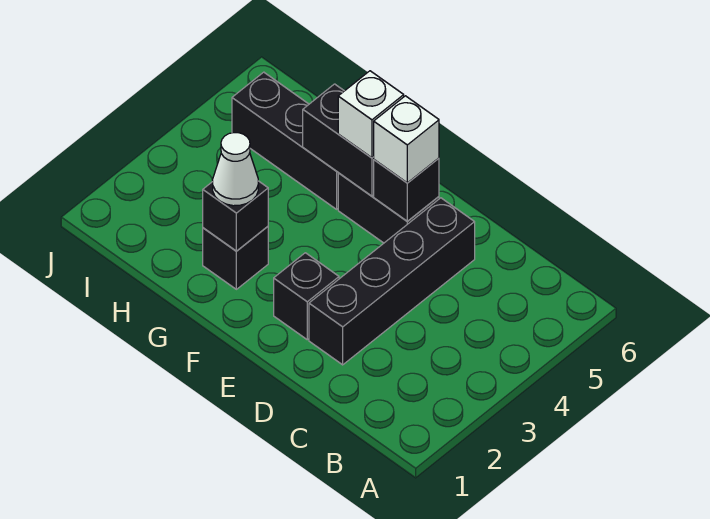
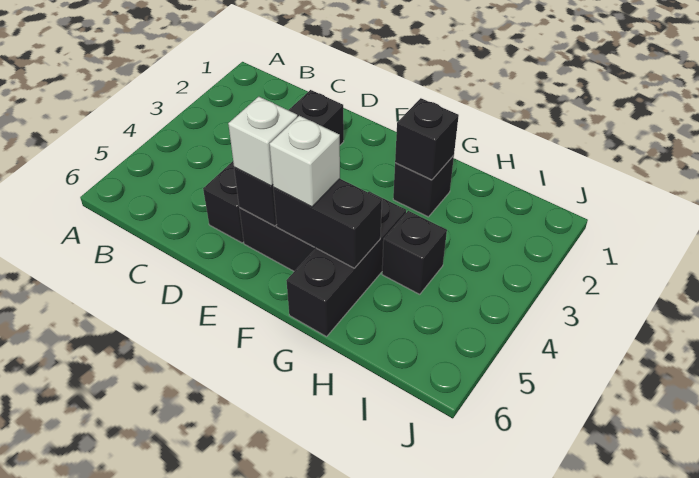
black brick E2 level 1 -> black brick H4 level 1
white cone G2 level 3 -> none
black brick G5:I5 level 1 -> black brick G4:G6 level 1

